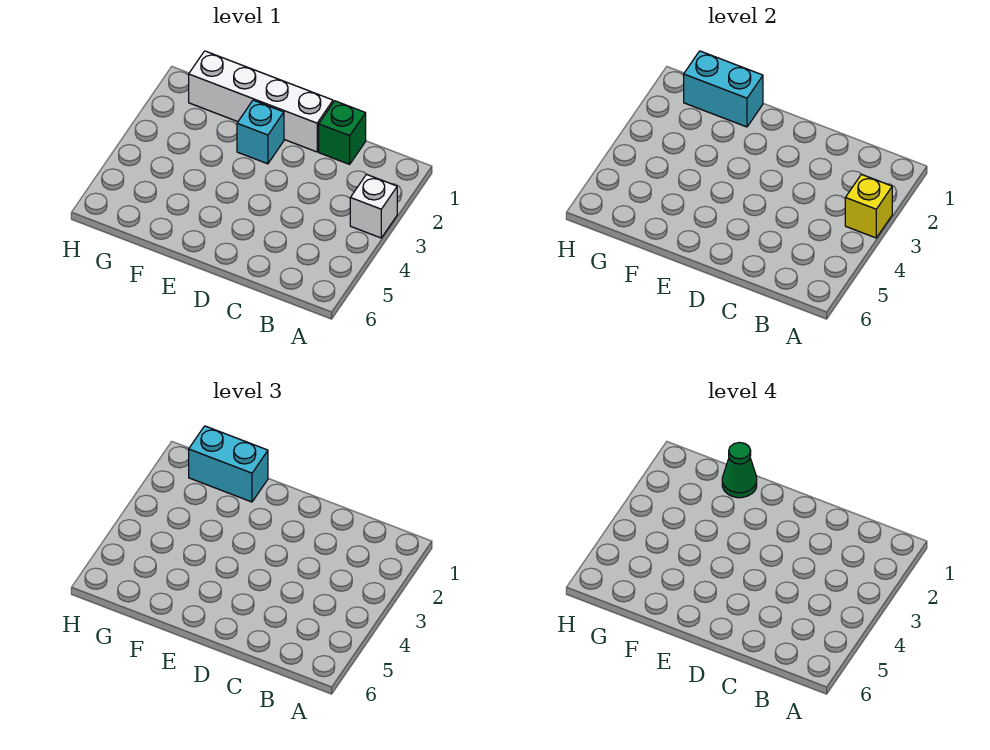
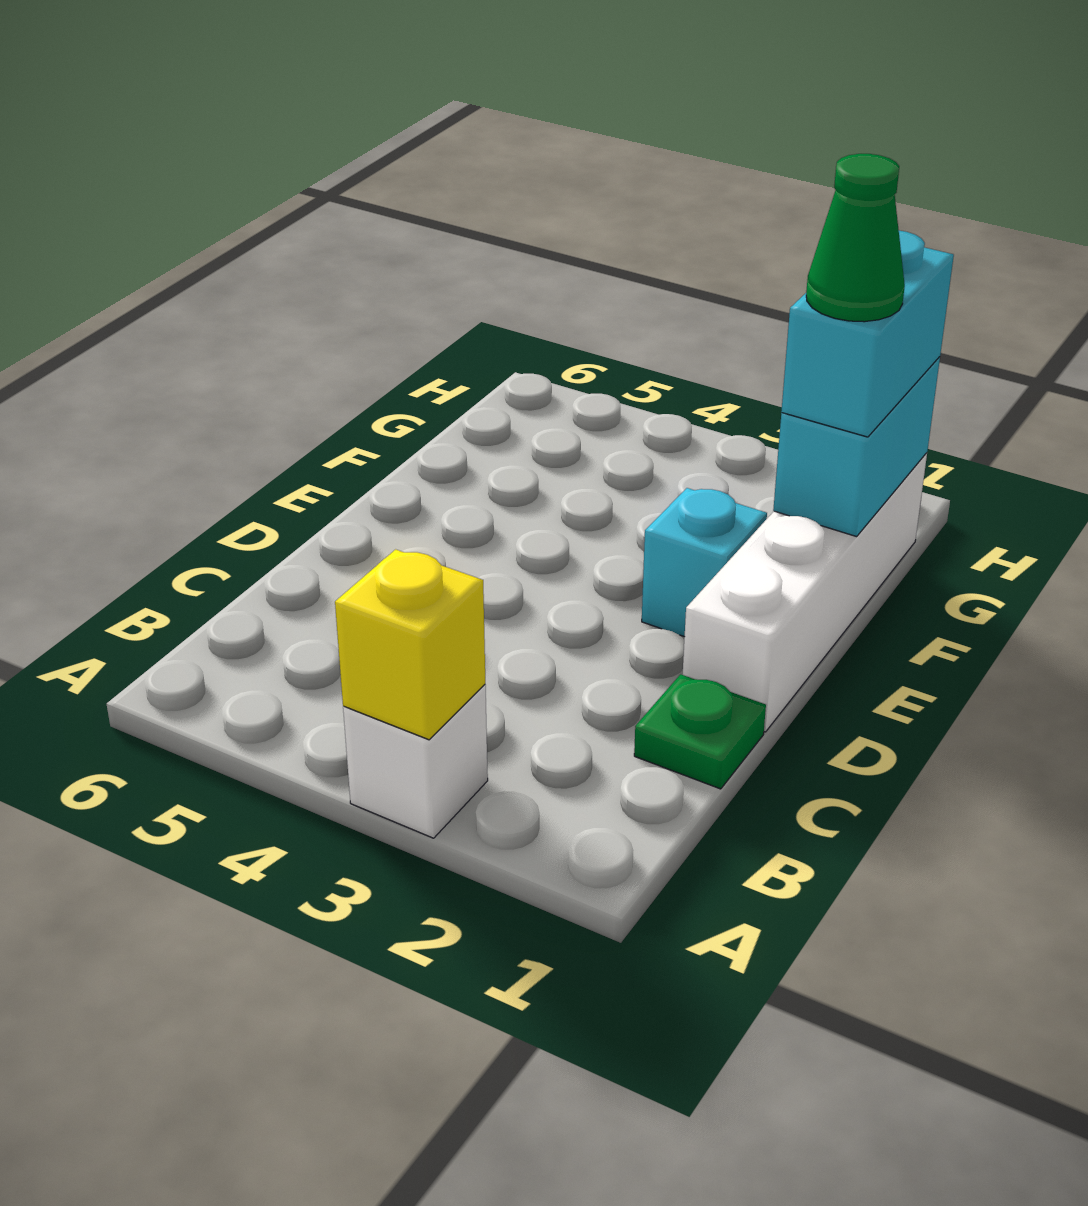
green brick C1 level 1 -> green plate C1 level 1

